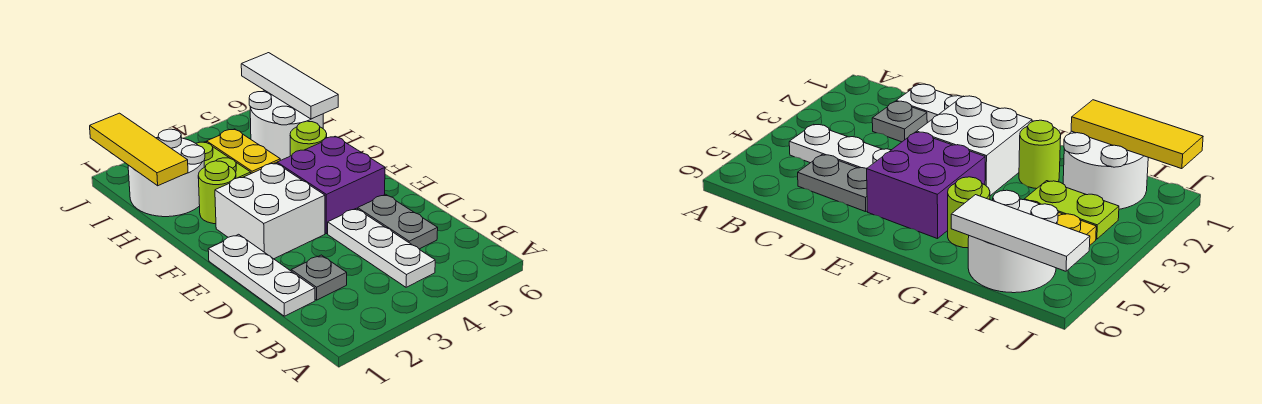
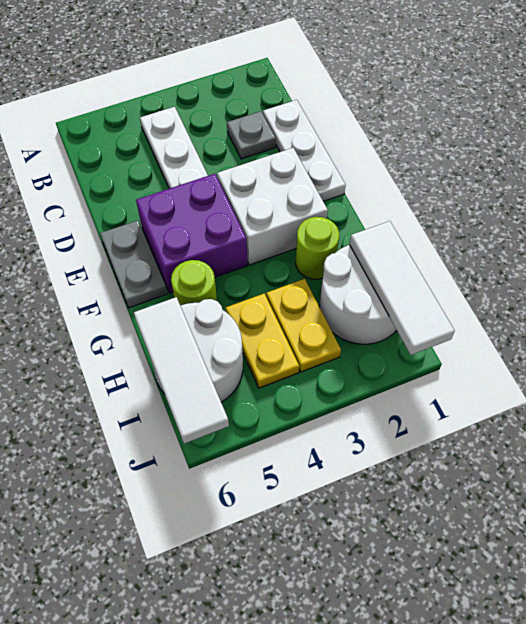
grey plate C5:D5 level 1 -> grey plate E6:F6 level 1
yellow tile H1:J1 level 2 -> white tile H1:J1 level 2
lime plate H3:I3 level 1 -> yellow plate H3:I3 level 1

